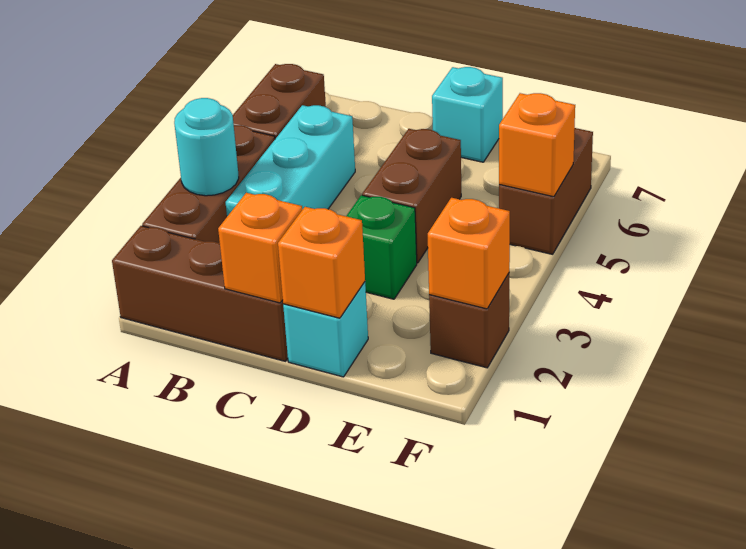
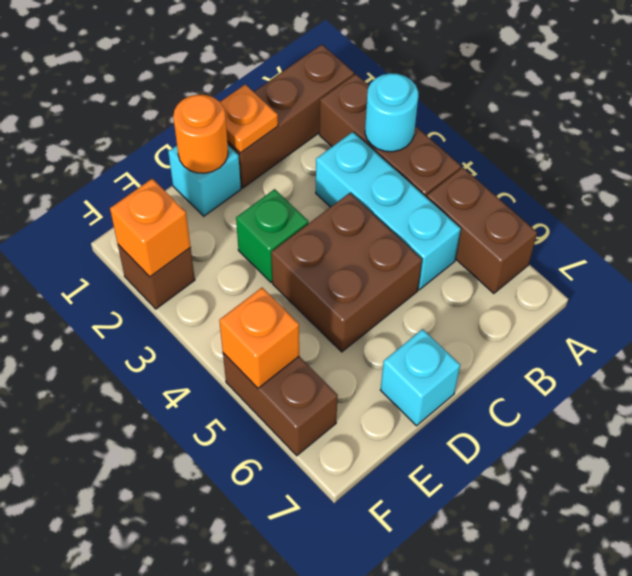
orange brick C1 level 2 -> orange plate C1 level 2
orange brick D1 level 2 -> orange round brick D1 level 2
brown brick D4:D5 level 1 -> brown brick C4:D5 level 1

